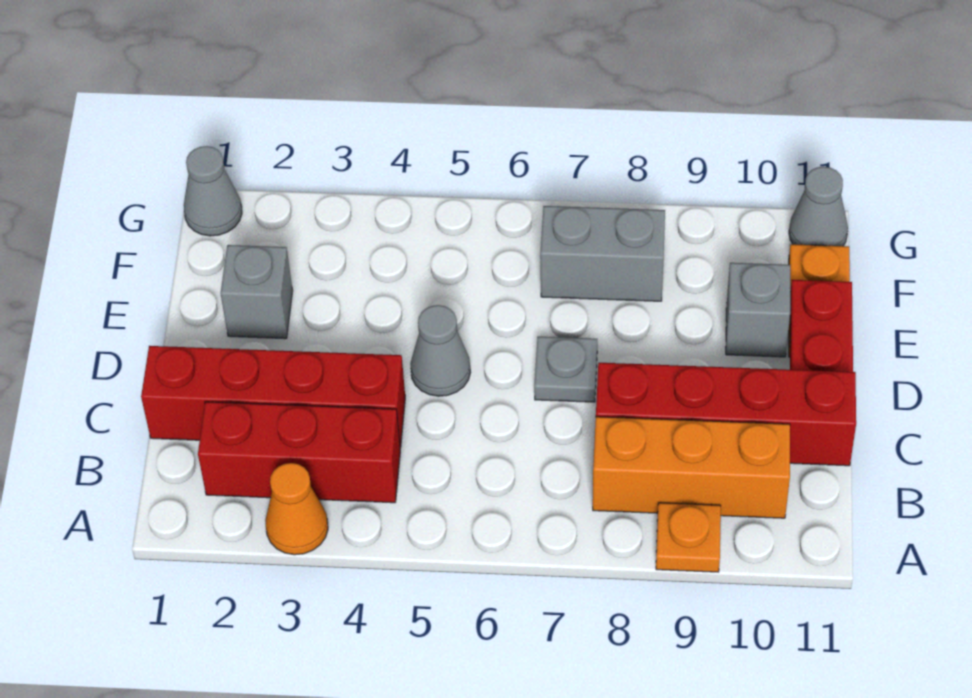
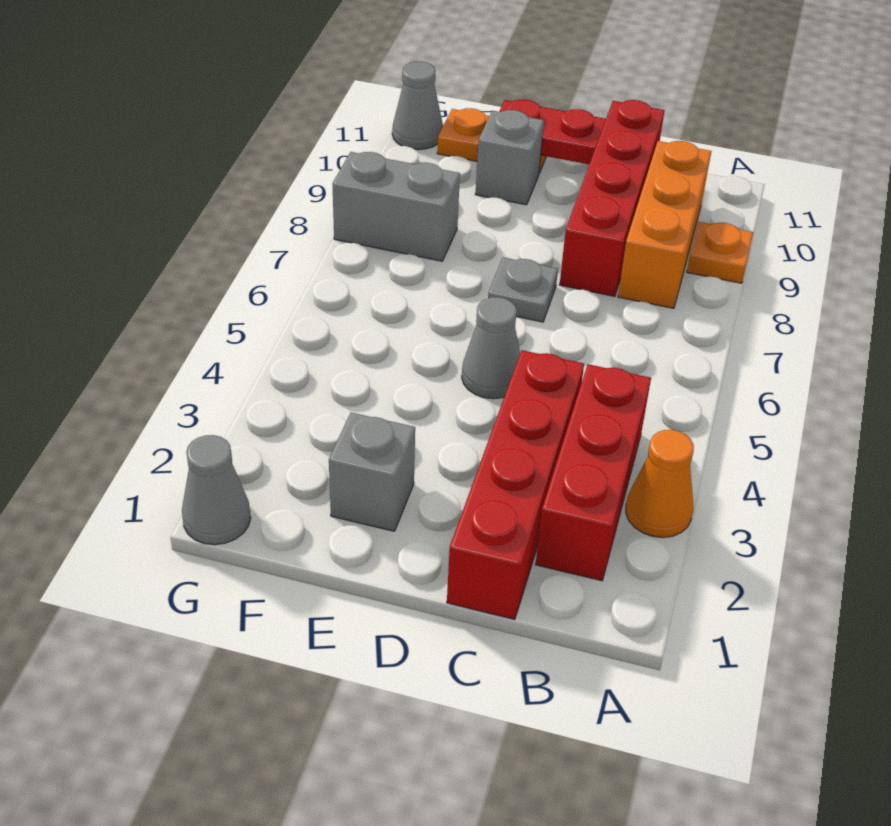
grey brick F7:F8 level 1 -> grey brick F8:G8 level 1

